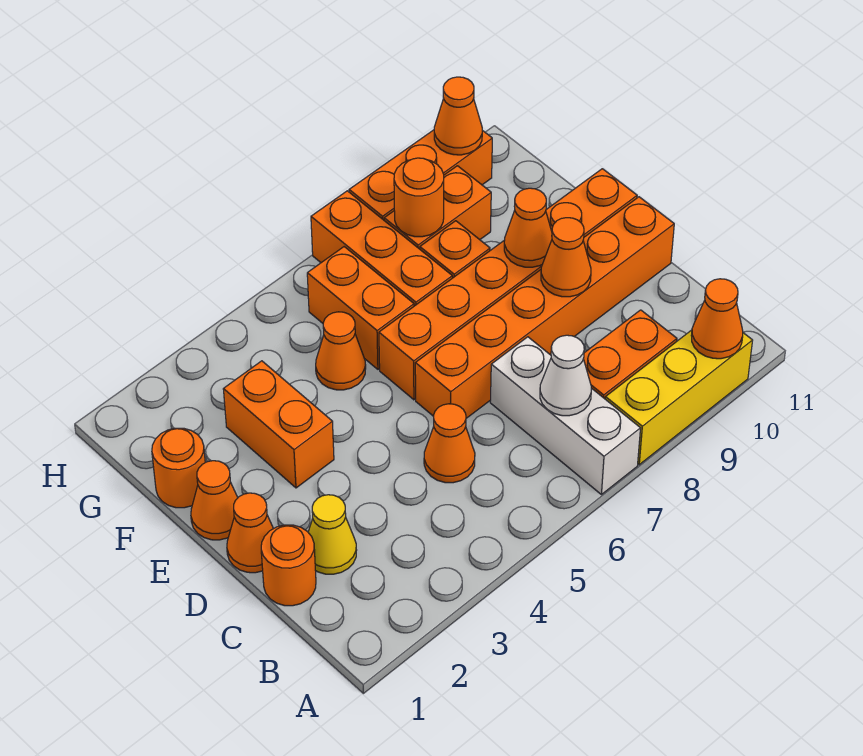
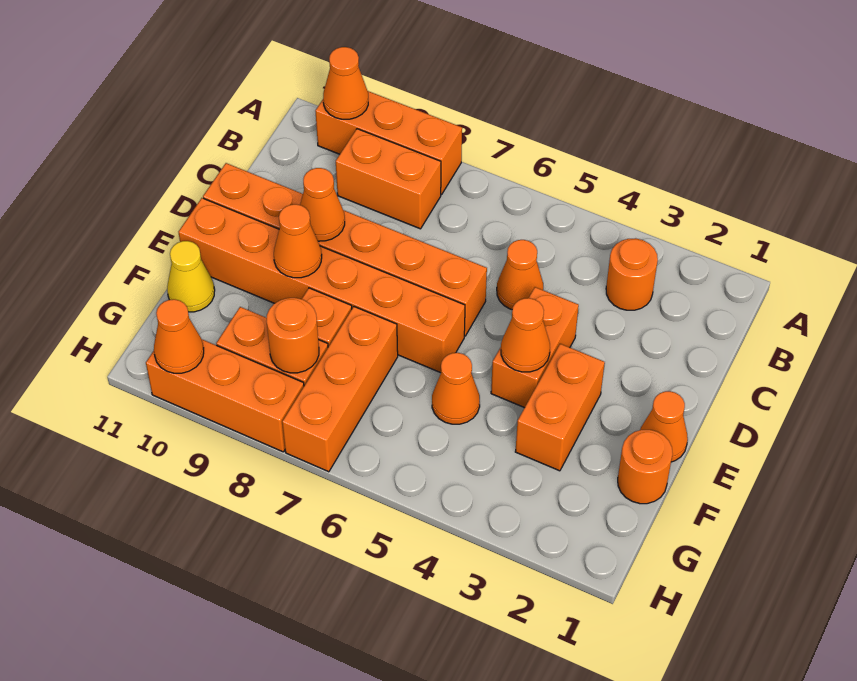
white brick A7:C7 level 1 -> none
yellow brick A8:A10 level 1 -> orange brick A8:A10 level 1
white cone B7 level 2 -> none
orange round brick C1 level 1 -> orange round brick B3 level 1
yellow cone C2 level 1 -> yellow cone F11 level 1
orange cone D1 level 1 -> orange cone E4 level 2
orange brick F6:G6 level 1 -> orange brick D4:E4 level 1

